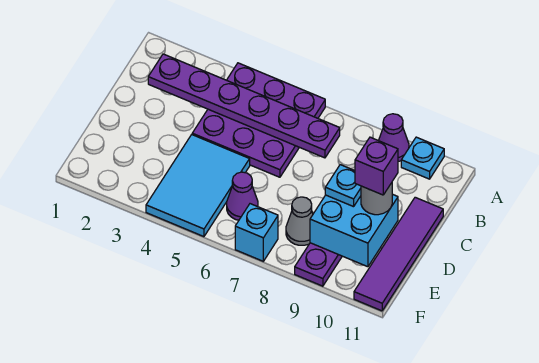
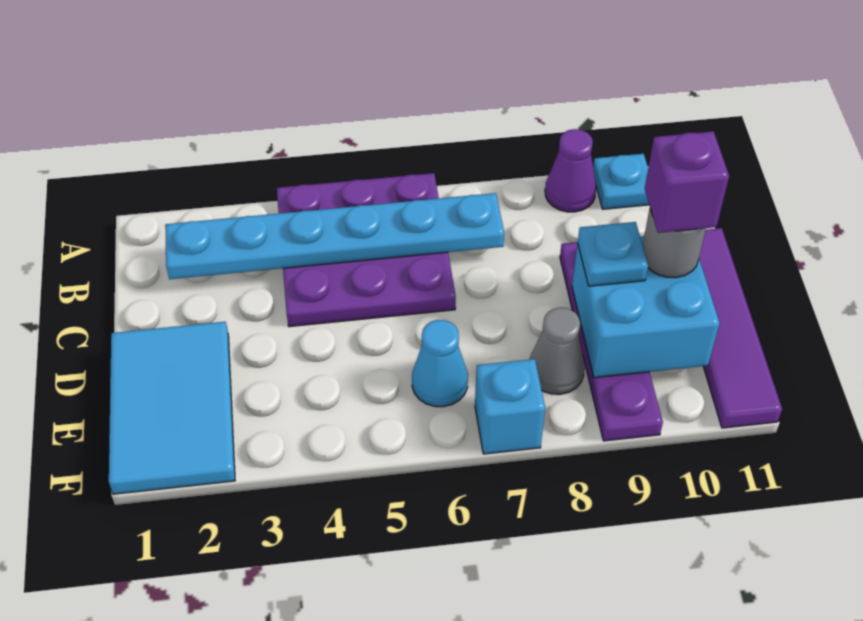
purple plate B2:B7 level 2 -> cyan plate B2:B7 level 2
cyan tile D4:F5 level 1 -> cyan tile D1:F2 level 1
purple cone E6 level 1 -> cyan cone E6 level 1

